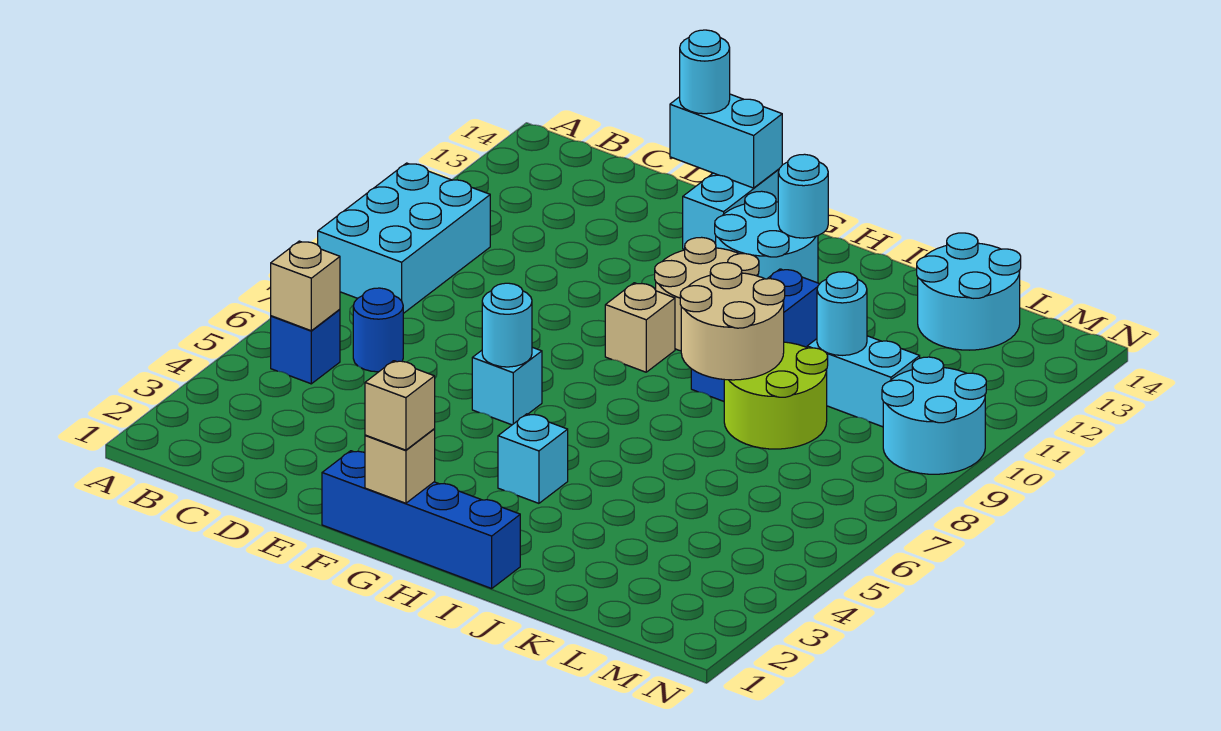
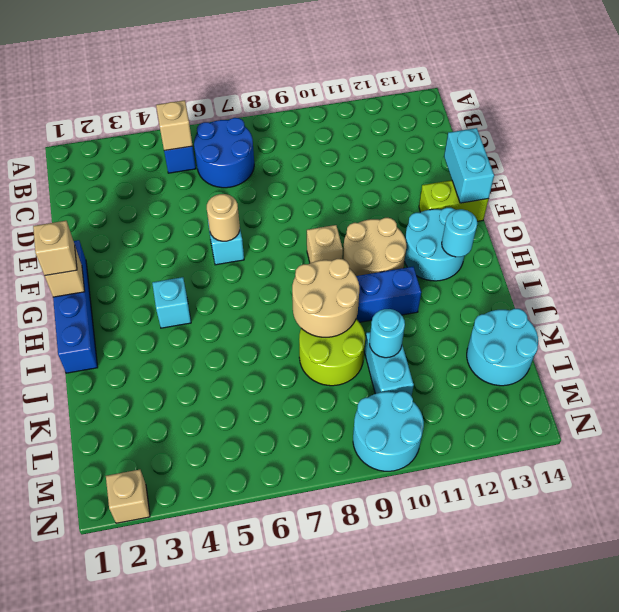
cyan brick A8:B10 level 1 -> none
blue round brick C6 level 1 -> blue round brick B6:C7 level 1
cyan round brick E14 level 3 -> none
cyan round brick F6 level 2 -> tan round brick F6 level 2
cyan brick F13:F14 level 1 -> lime brick F13:F14 level 1
none -> tan brick N2 level 1

